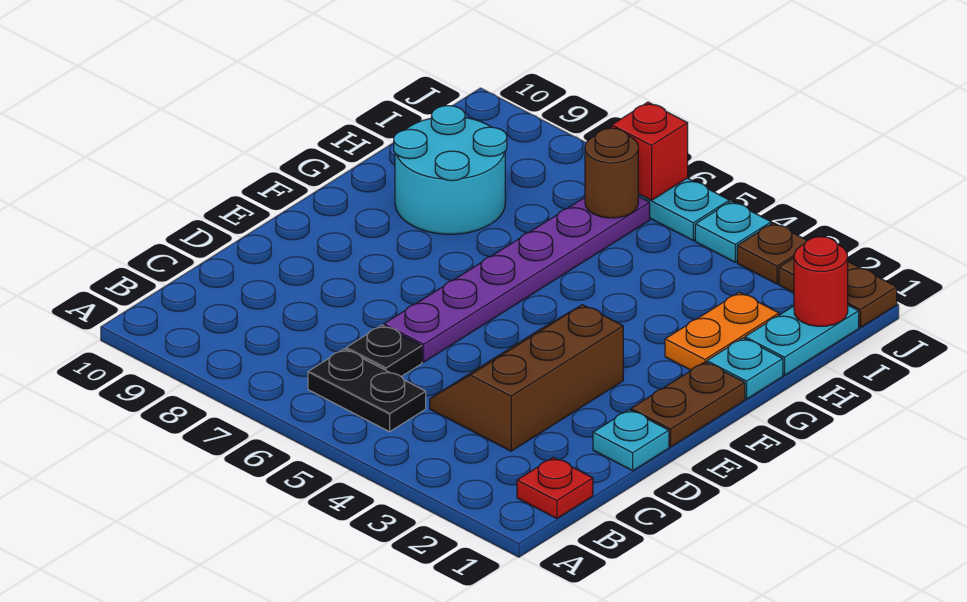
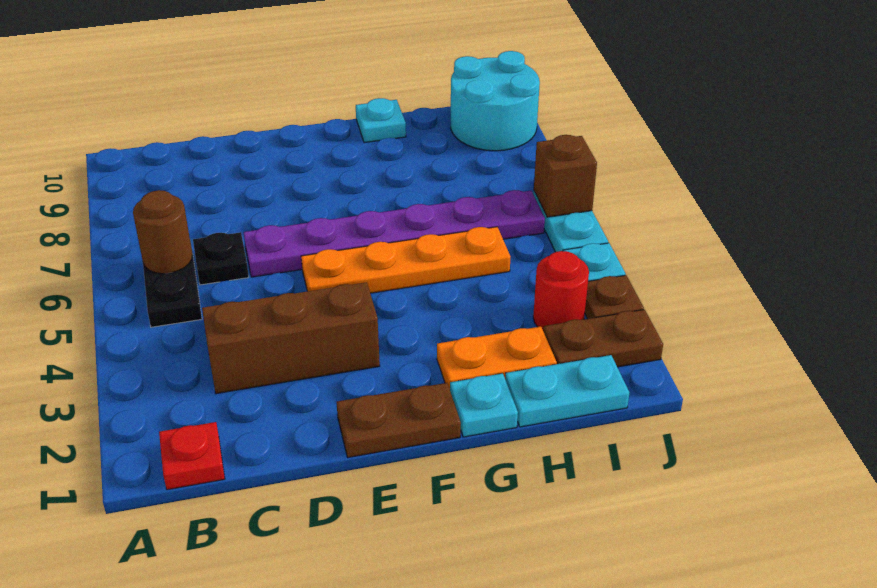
cyan plate D1 level 1 -> cyan plate G10 level 1
none -> orange plate E5:H5 level 1
cyan round brick G8:H9 level 1 -> cyan round brick I9:J10 level 1
red round brick I1 level 2 -> red round brick I3 level 1
brown round brick I6 level 2 -> brown round brick B6 level 2
brown plate J1:J2 level 1 -> brown plate I2:J2 level 1
red brick J6 level 2 -> brown brick J6 level 2

